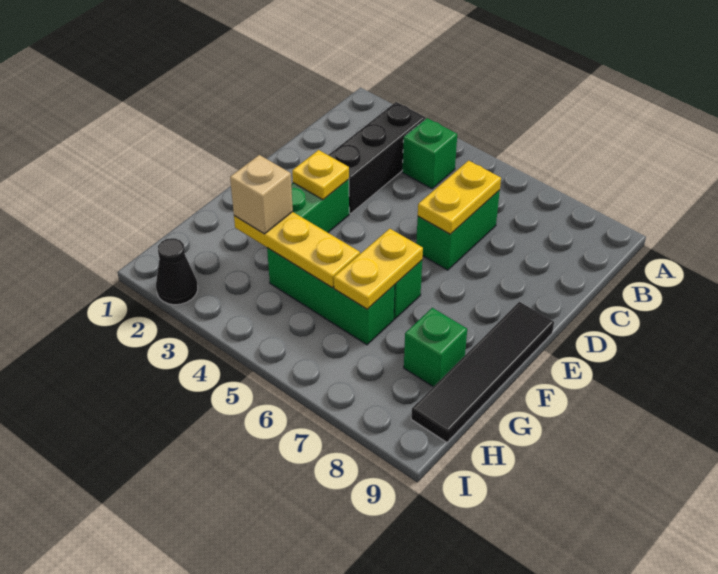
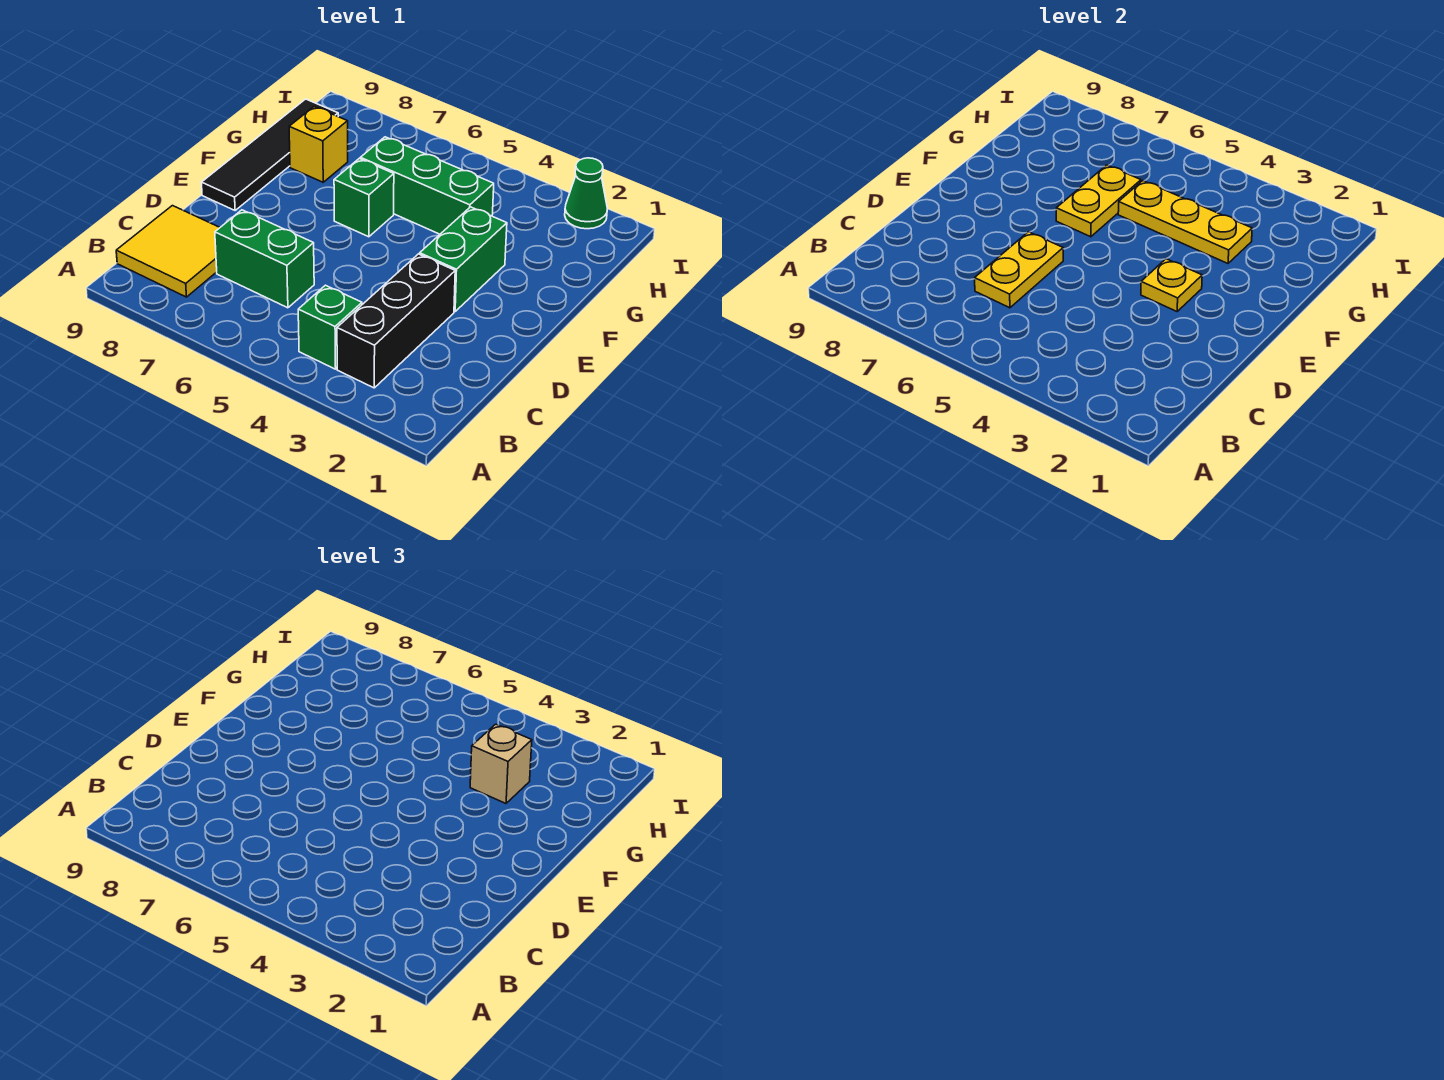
none -> yellow tile B8:C9 level 1
green brick C6:D6 level 1 -> green brick C6:C7 level 1
green brick G8 level 1 -> yellow brick G8 level 1
black cone I2 level 1 -> green cone I2 level 1

